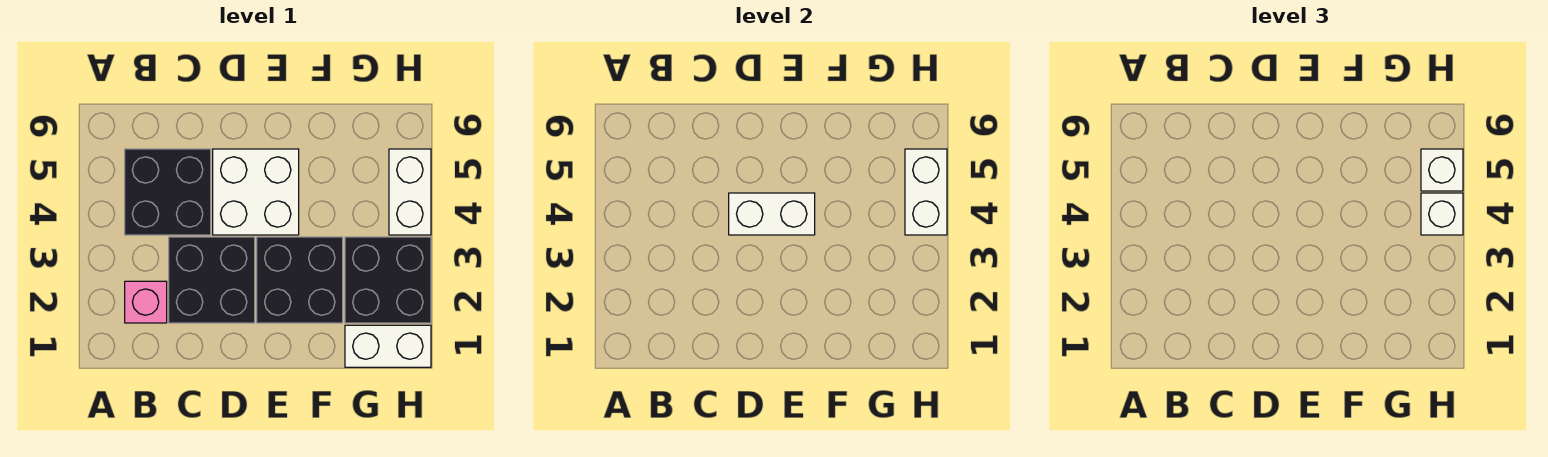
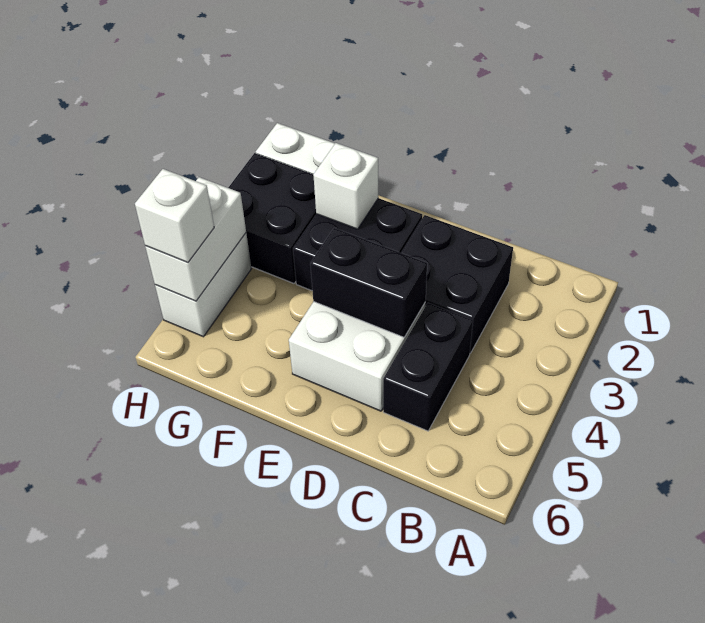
pink brick B2 level 1 -> none
black brick B4:C5 level 1 -> black brick C4:C5 level 1
white brick D4:E4 level 2 -> black brick D4:E4 level 2
white brick H4 level 3 -> white brick F2 level 2

